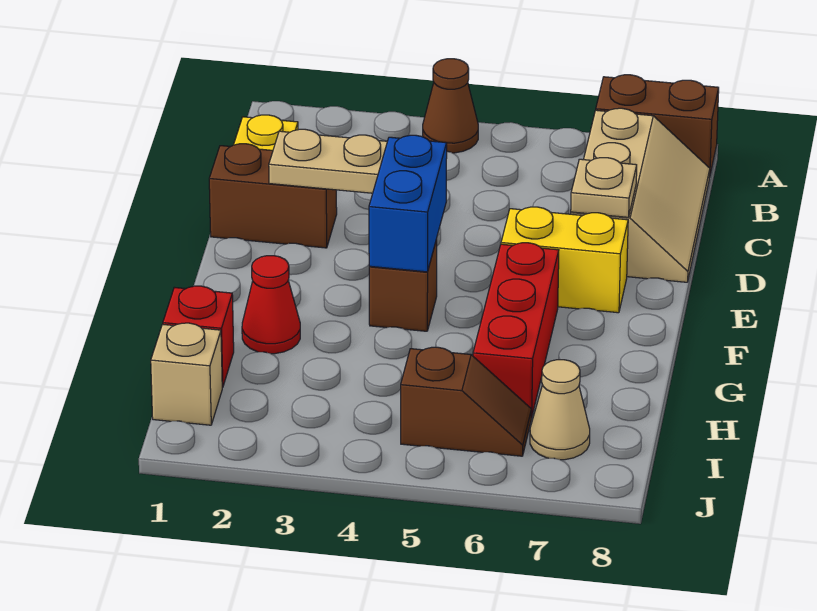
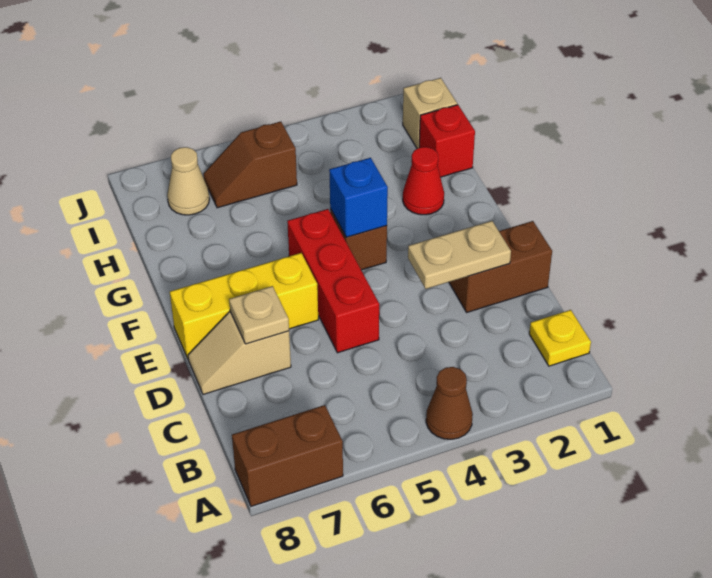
tan slope B7:D8 level 1 top 7 -> tan slope D7:D8 level 1 top 7
blue brick E4:F4 level 2 -> blue brick F4 level 2
yellow brick E6:E7 level 1 -> yellow brick E6:E8 level 1
red brick F6:H6 level 1 -> red brick D5:F5 level 1

